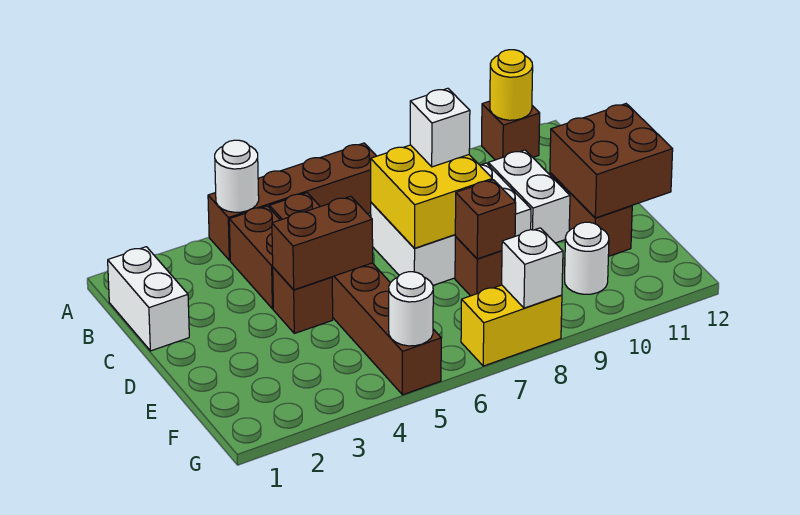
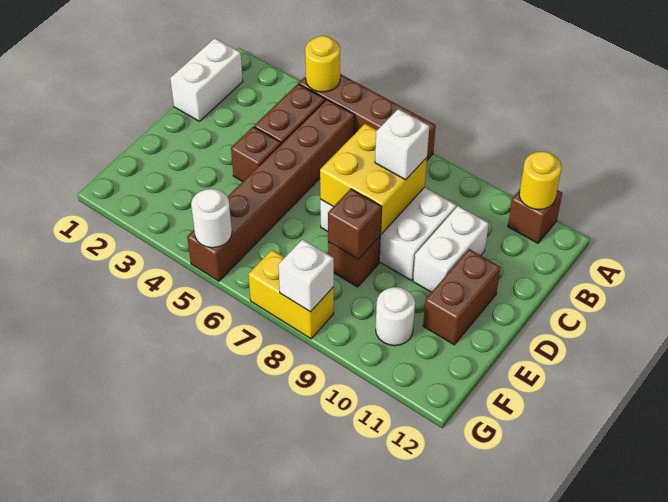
white round brick A4 level 2 -> yellow round brick A4 level 2
brown brick D4:D5 level 2 -> none
brown brick D11:E12 level 2 -> none

